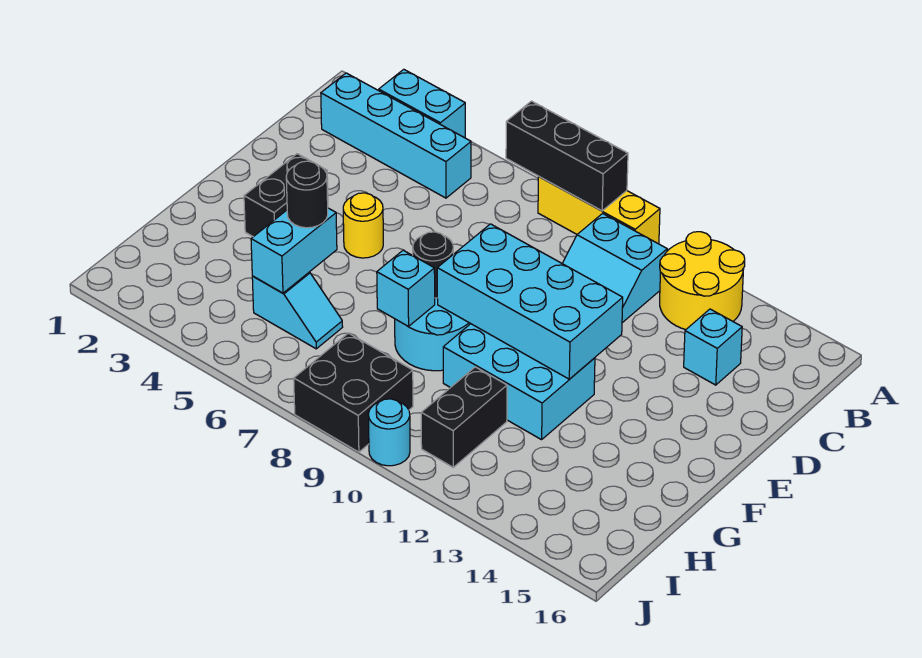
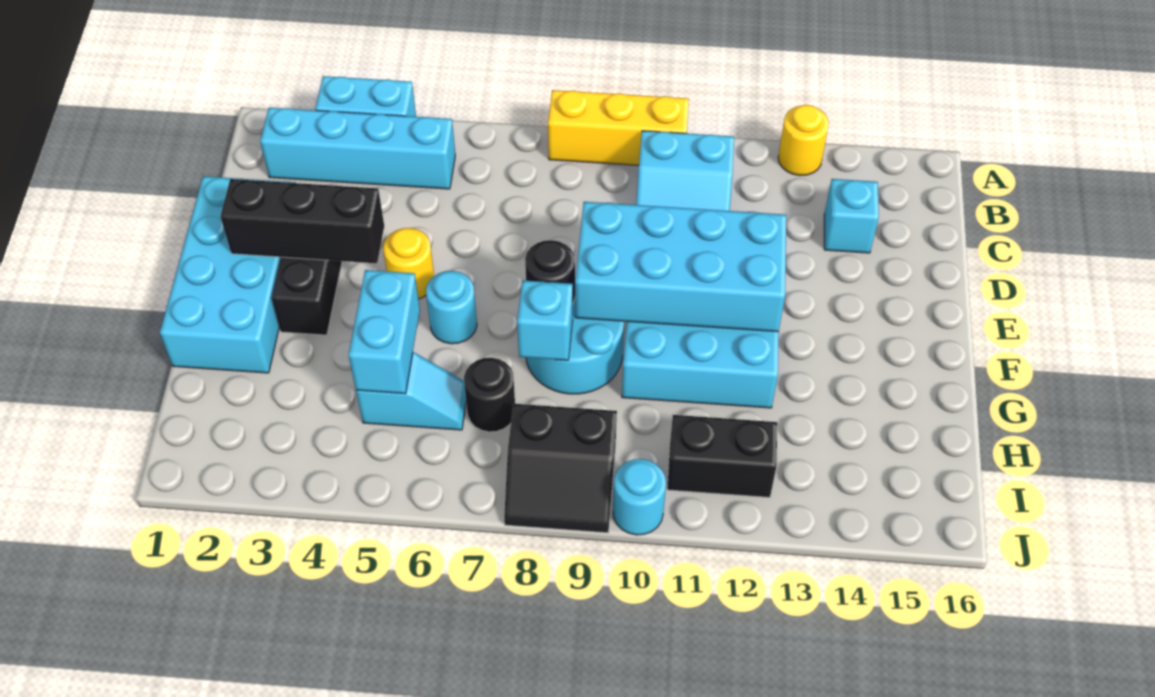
black brick A7:A9 level 2 -> black brick E2:E4 level 2
yellow round brick A12:B13 level 1 -> yellow round brick A13 level 1
none -> cyan brick D1:G2 level 1
none -> cyan round brick F6 level 1
black round brick G5 level 3 -> black round brick H7 level 1
black brick H11:I11 level 1 -> black brick I11:I12 level 1
black brick I8:J9 level 1 -> black slope I8:J9 level 1 top I

